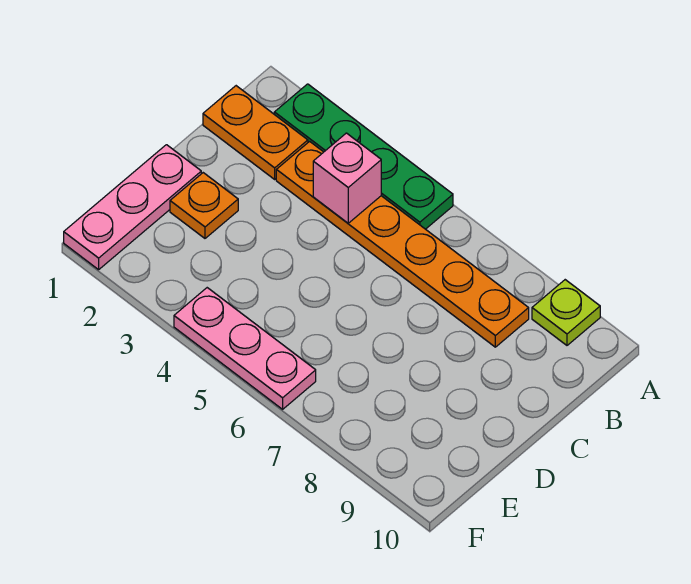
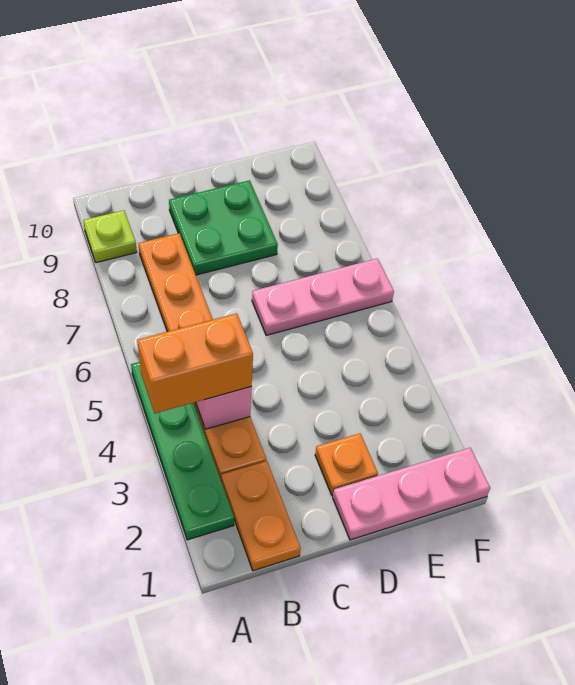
none -> orange brick A4:B4 level 3
none -> green plate C8:D9 level 1
pink plate F4:F6 level 1 -> pink plate D6:F6 level 1

